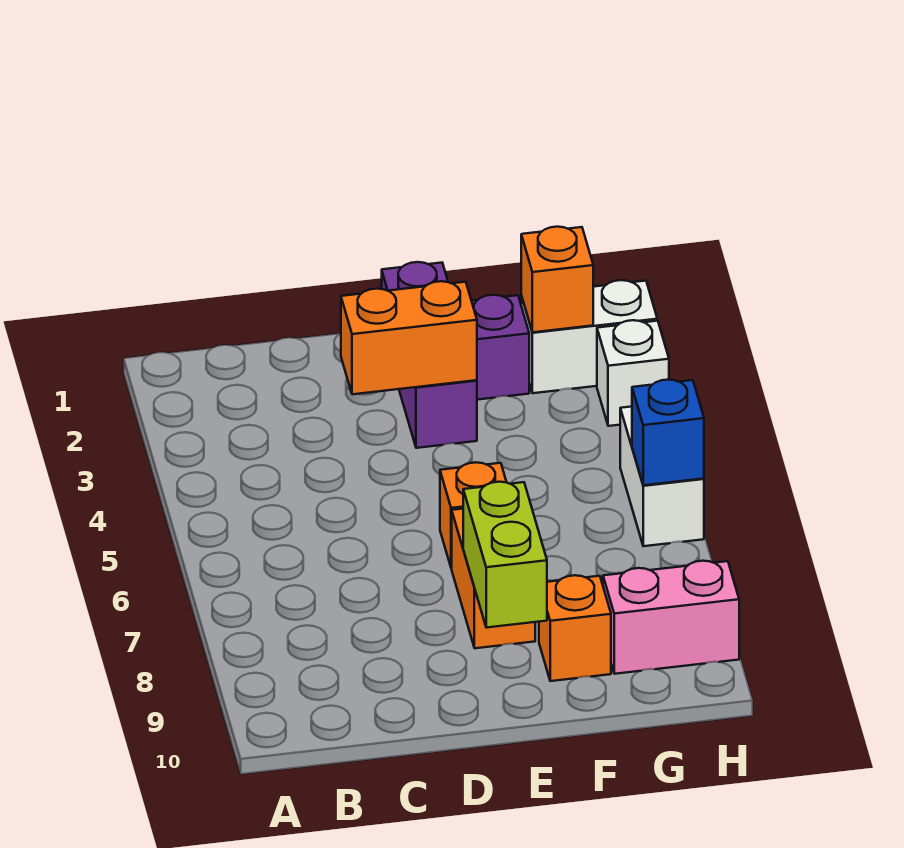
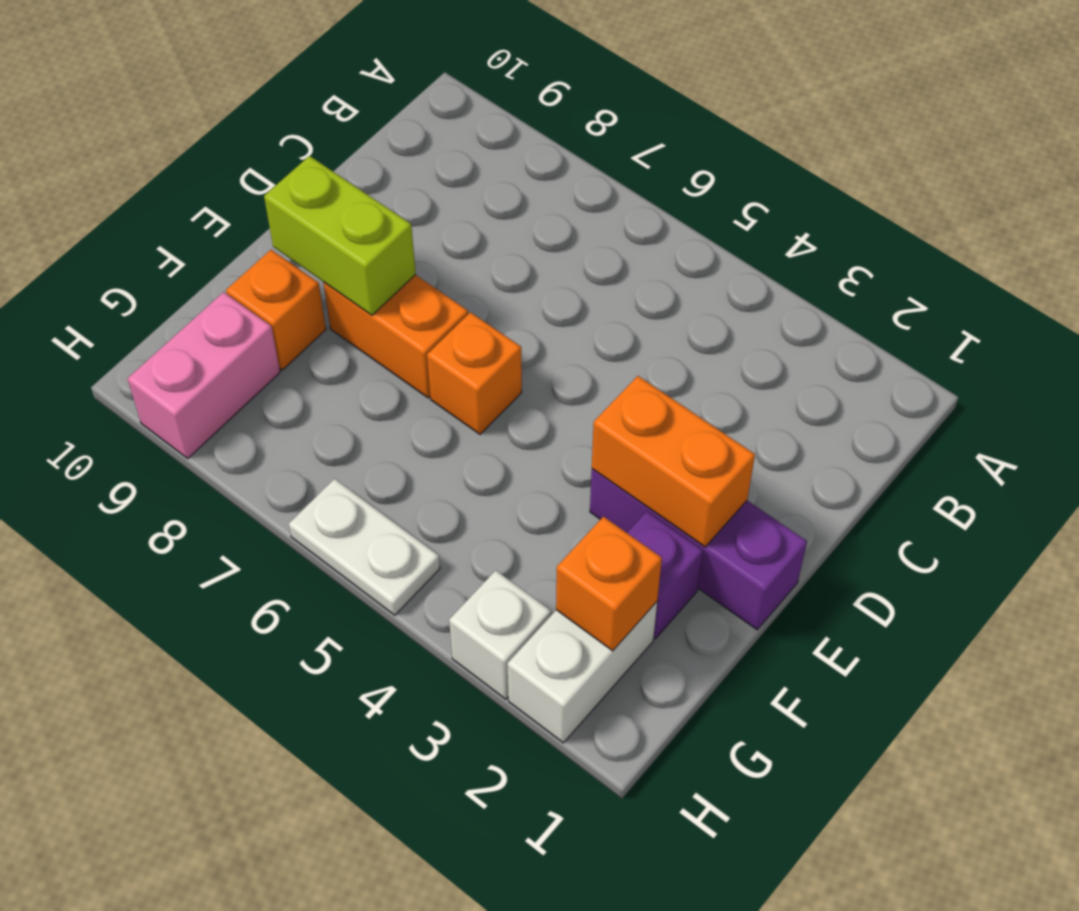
orange brick D3:E3 level 2 -> orange brick E2:E3 level 2
white brick H5:H6 level 1 -> white plate H5:H6 level 1
blue brick H6 level 2 -> none

